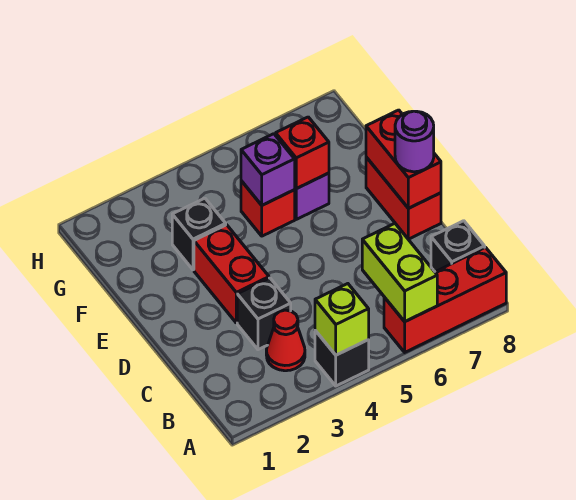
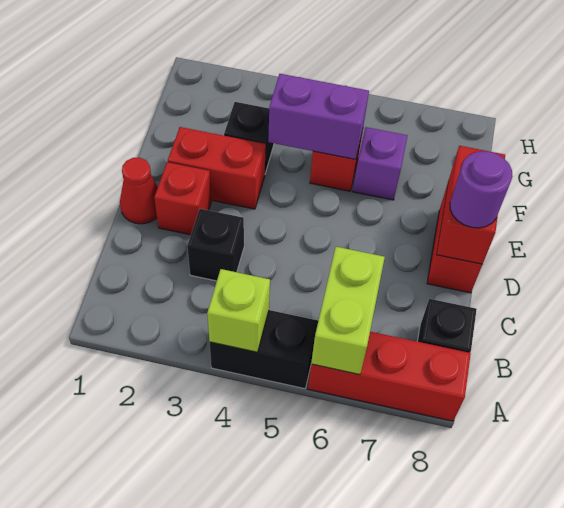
black brick A4 level 1 -> black brick A4:A5 level 1
red cone B3 level 1 -> red cone D1 level 1
red brick D3:E3 level 1 -> red brick E2:E3 level 1
purple brick F5 level 2 -> purple brick F4:F5 level 2
red brick F6 level 2 -> red brick D2 level 1

